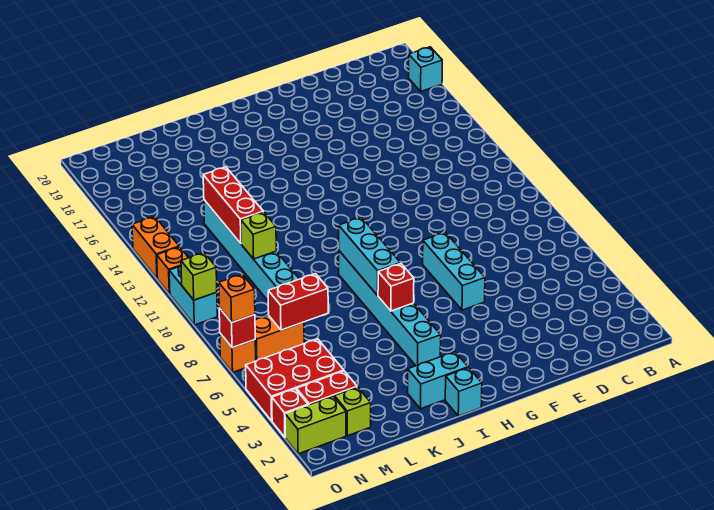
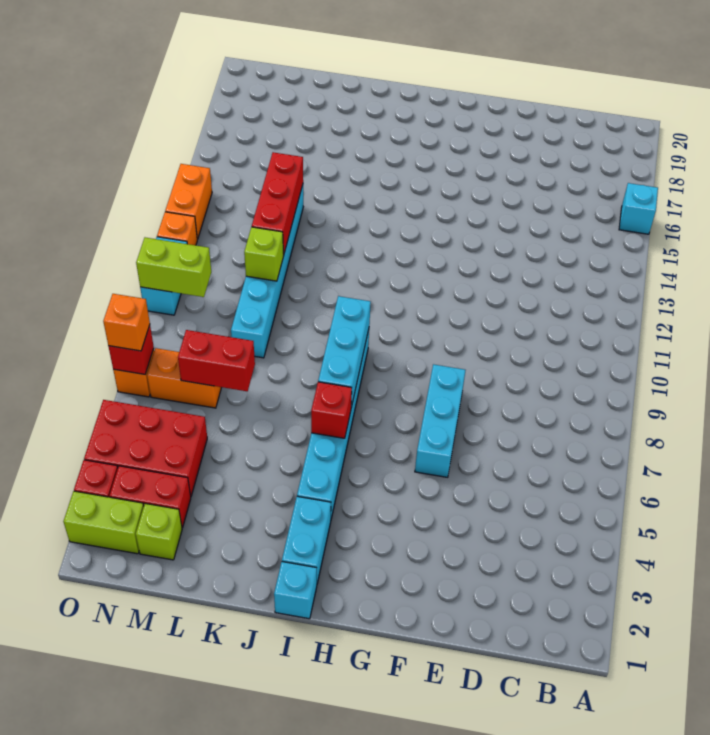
cyan brick A18 level 1 -> cyan brick A16 level 1
cyan brick I2:J2 level 1 -> cyan brick I2:I3 level 1
lime brick O10 level 2 -> lime brick N10:O10 level 2

